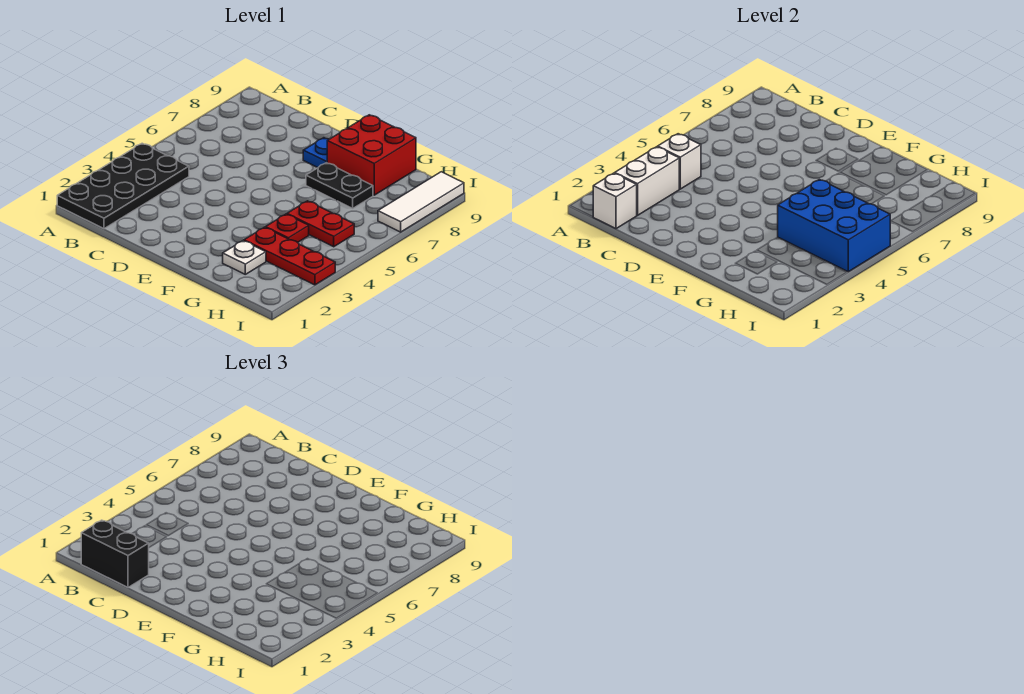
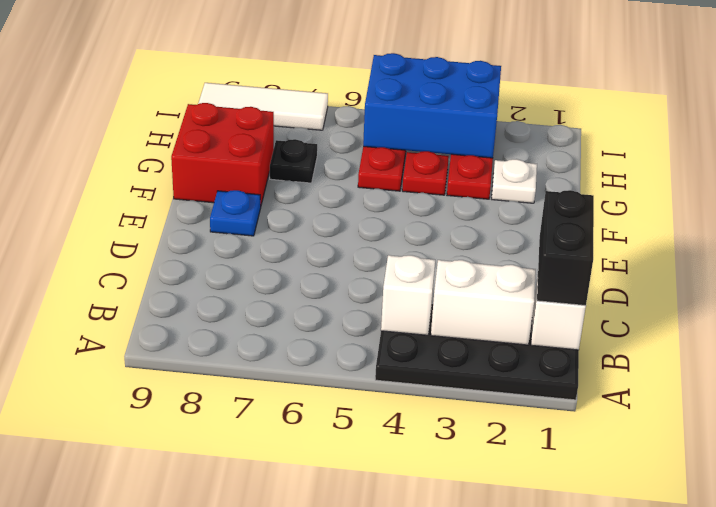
black plate F7:G7 level 1 -> black plate G7 level 1
blue brick G4:I5 level 2 -> blue brick H3:I5 level 2

